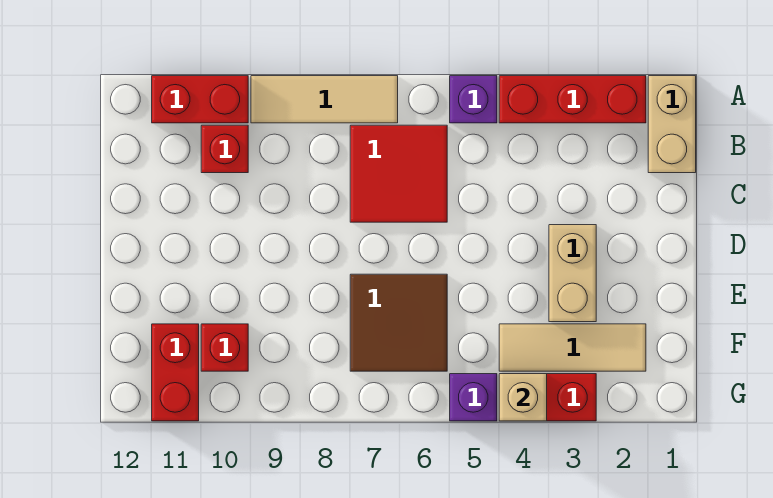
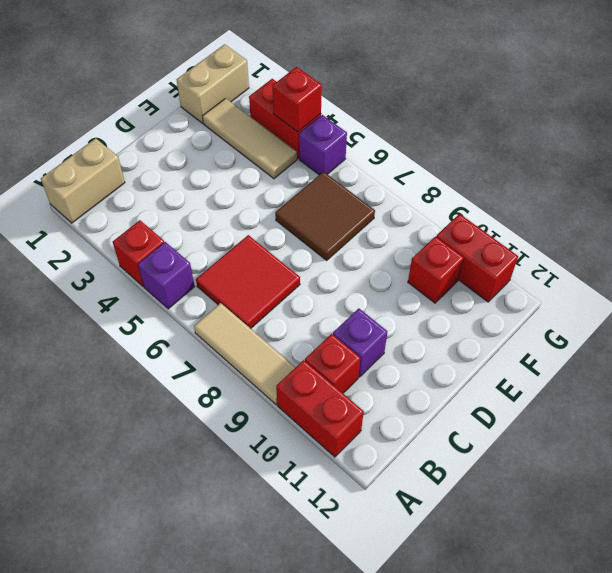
red brick A2:A4 level 1 -> red brick A4 level 1
none -> purple brick C10 level 1
tan brick D3:E3 level 1 -> tan brick F1:G1 level 1
red brick F11:G11 level 1 -> red brick G10:G11 level 1
tan brick G4 level 2 -> red brick G4 level 2

